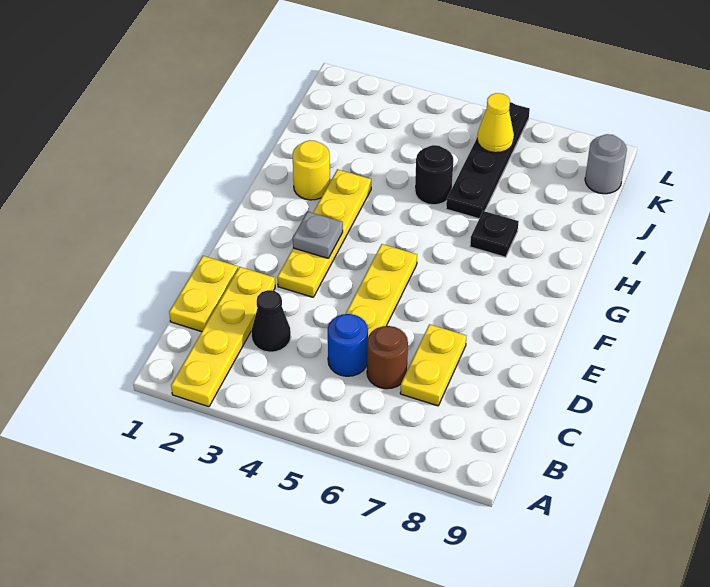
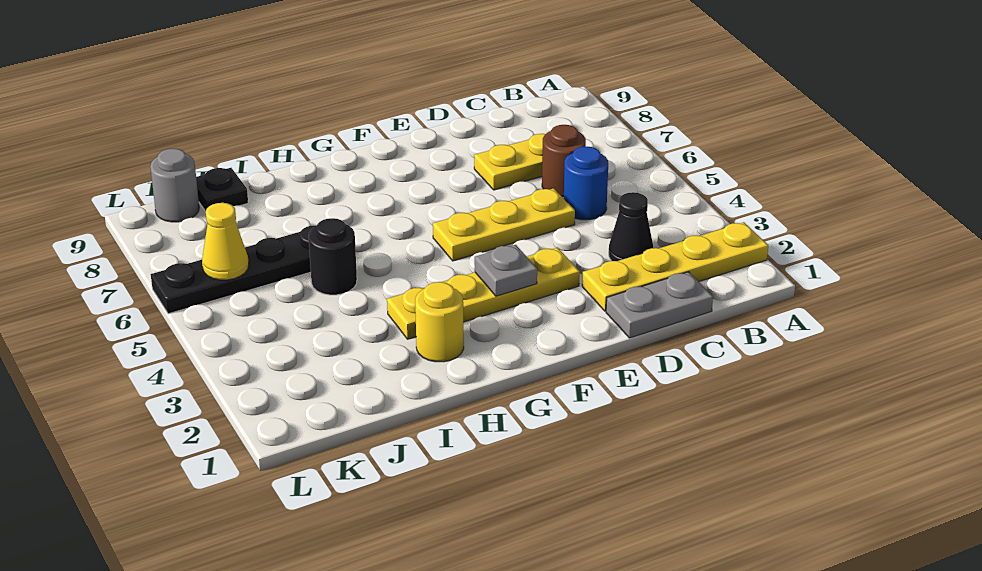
yellow plate C1:D1 level 1 -> grey plate C1:D1 level 1
black plate H7 level 1 -> black plate J9 level 1

